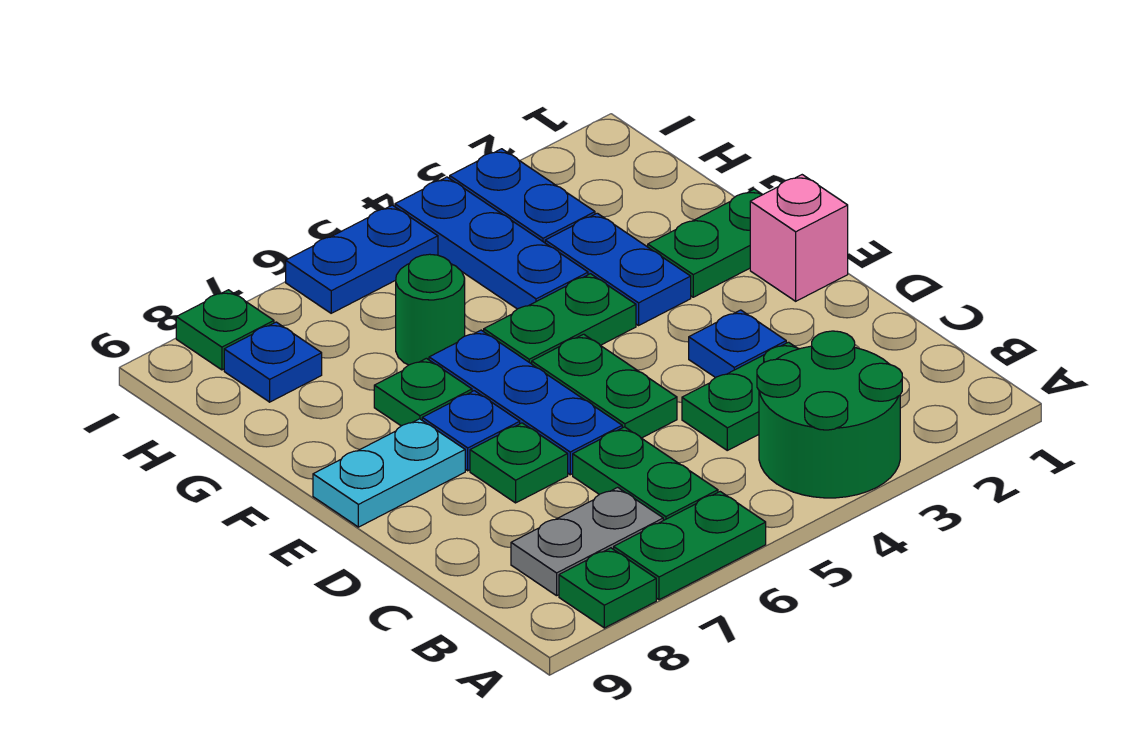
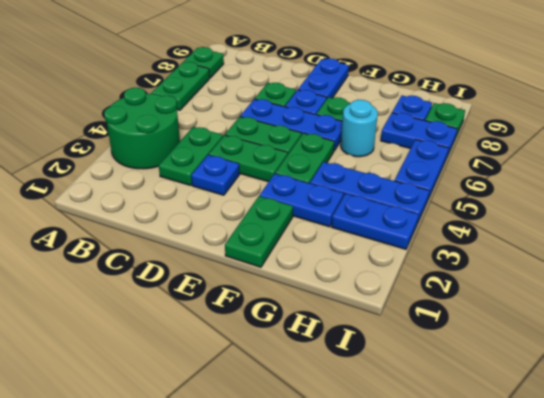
green plate B6:C6 level 1 -> green plate D4:E4 level 1
grey plate B7:B8 level 1 -> none
pink brick E1 level 1 -> none
cyan plate E8:E9 level 1 -> blue plate E8:E9 level 1
green round brick G6 level 1 -> cyan round brick G6 level 1
none -> blue plate H7:I7 level 1

